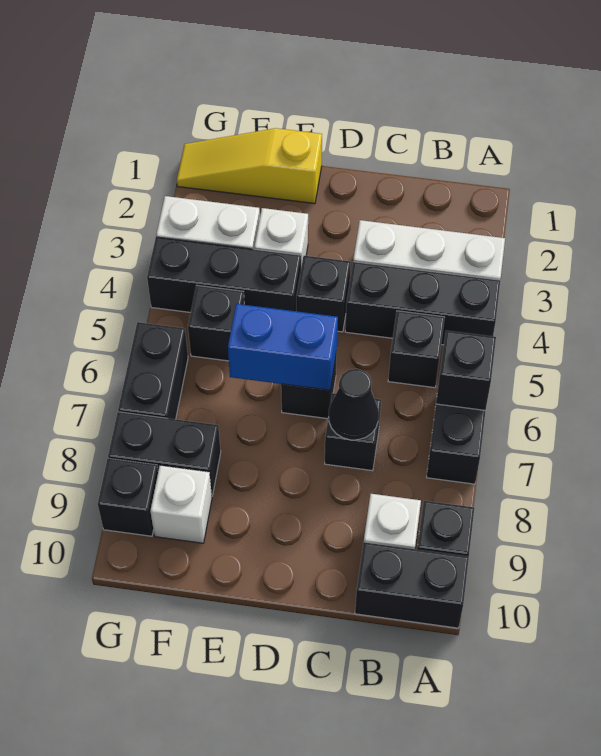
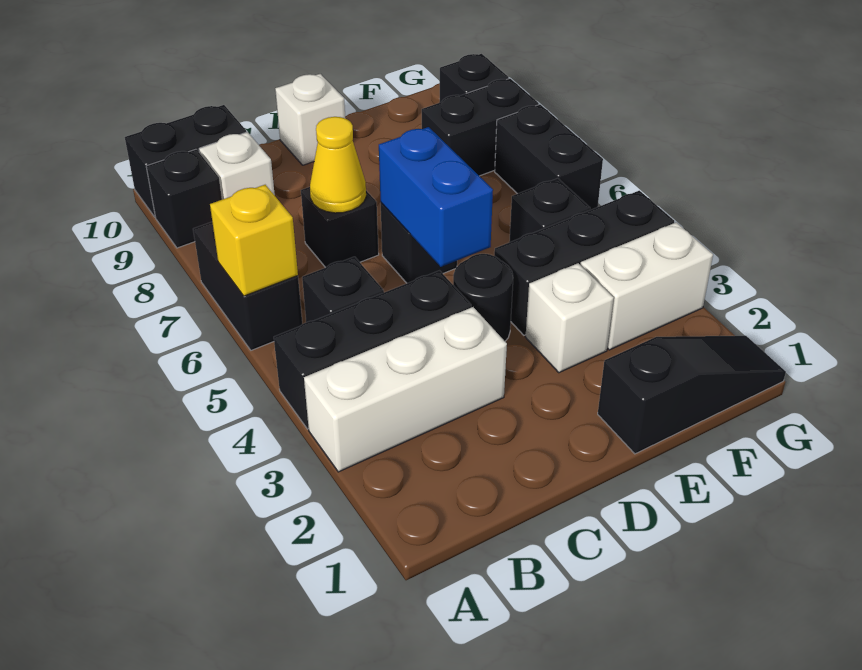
black brick A6 level 2 -> yellow brick A6 level 2
black cone C7 level 2 -> yellow cone C7 level 2
black brick D4 level 1 -> black round brick D4 level 1
blue brick D6:E6 level 2 -> blue brick D5:D6 level 2
yellow slope E1:G1 level 1 top E -> black slope E1:G1 level 1 top E
white brick F9 level 1 -> white brick D10 level 1

